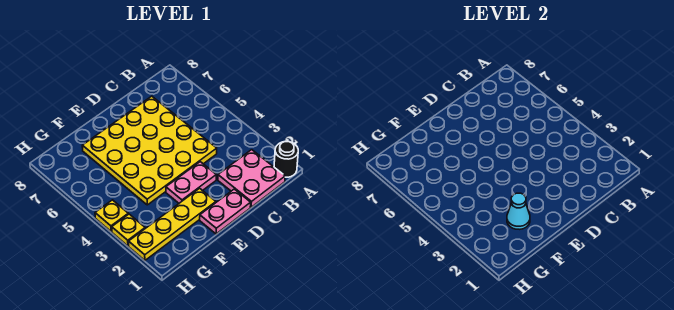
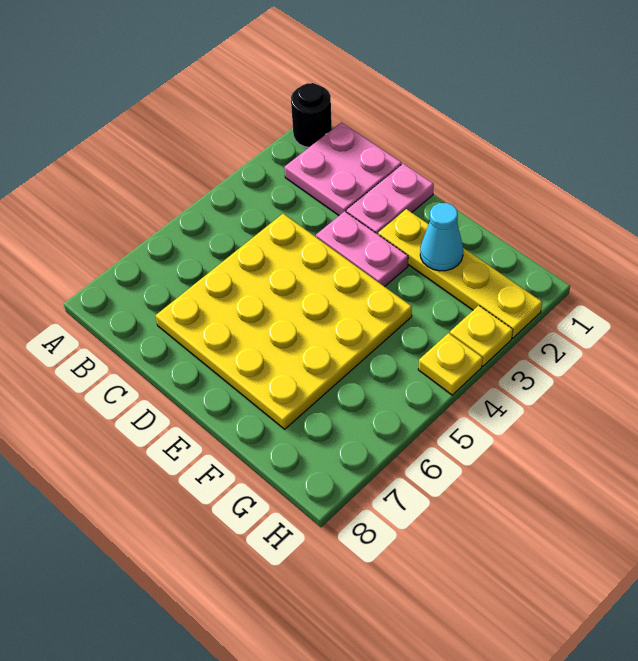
pink plate D1:E1 level 1 -> pink plate D1:D2 level 1

